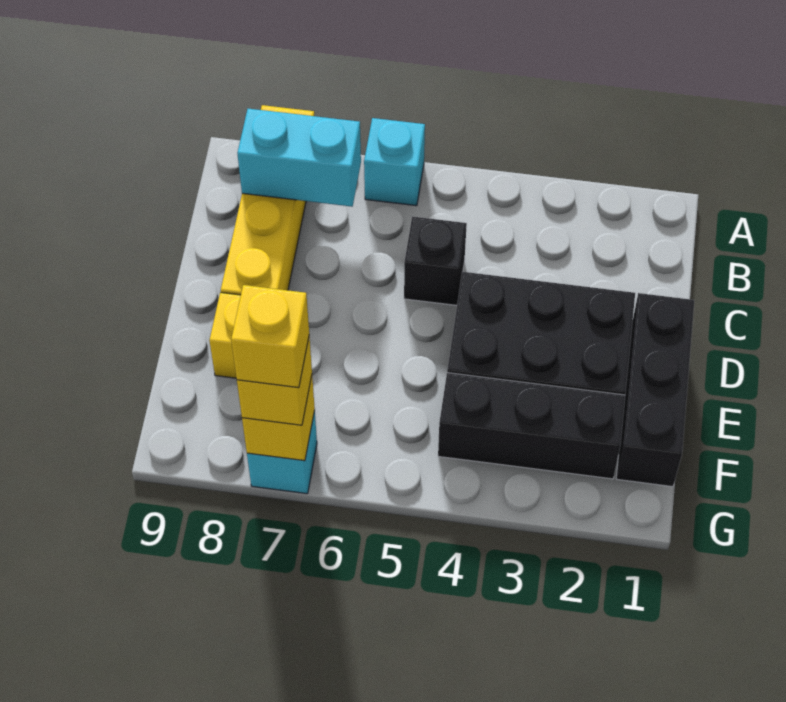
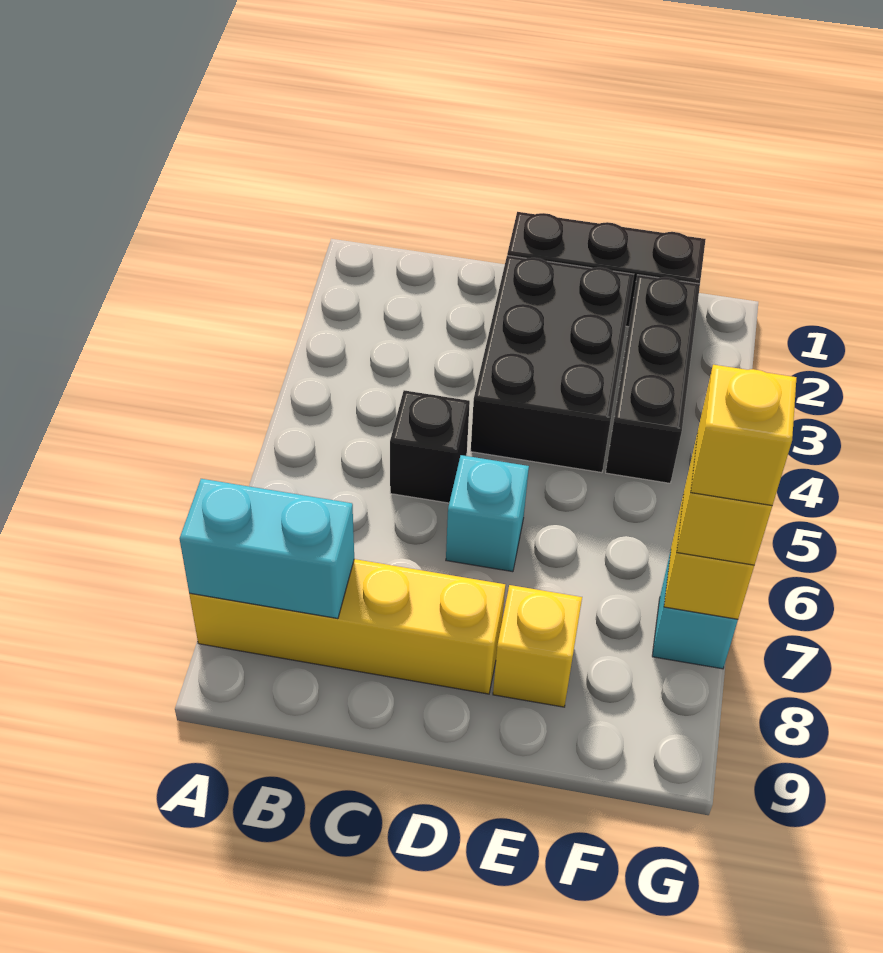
cyan brick A6 level 1 -> cyan brick D6 level 1
cyan brick B7:B8 level 2 -> cyan brick A8:B8 level 2

